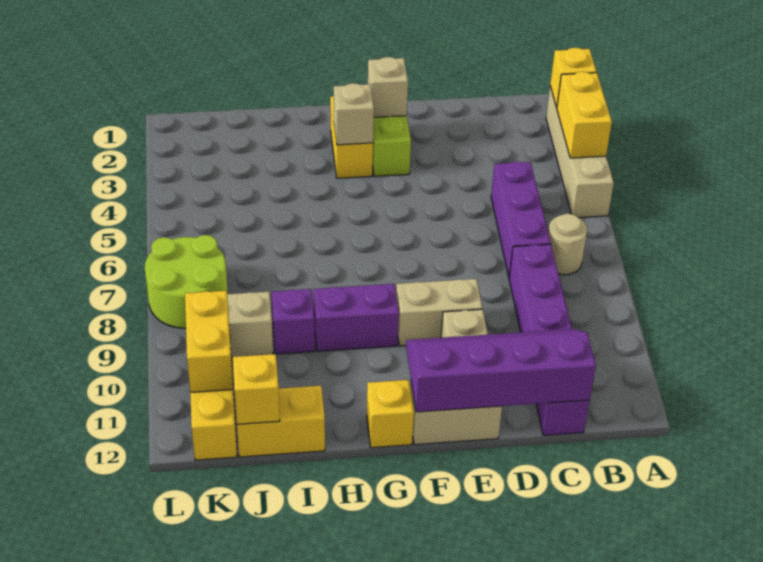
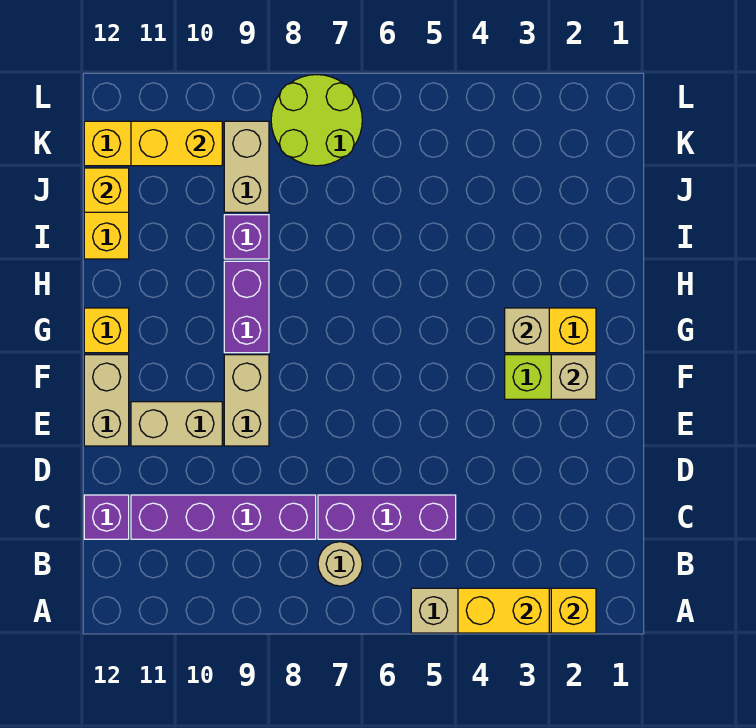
purple slope C11:F12 level 2 top 12 -> none

